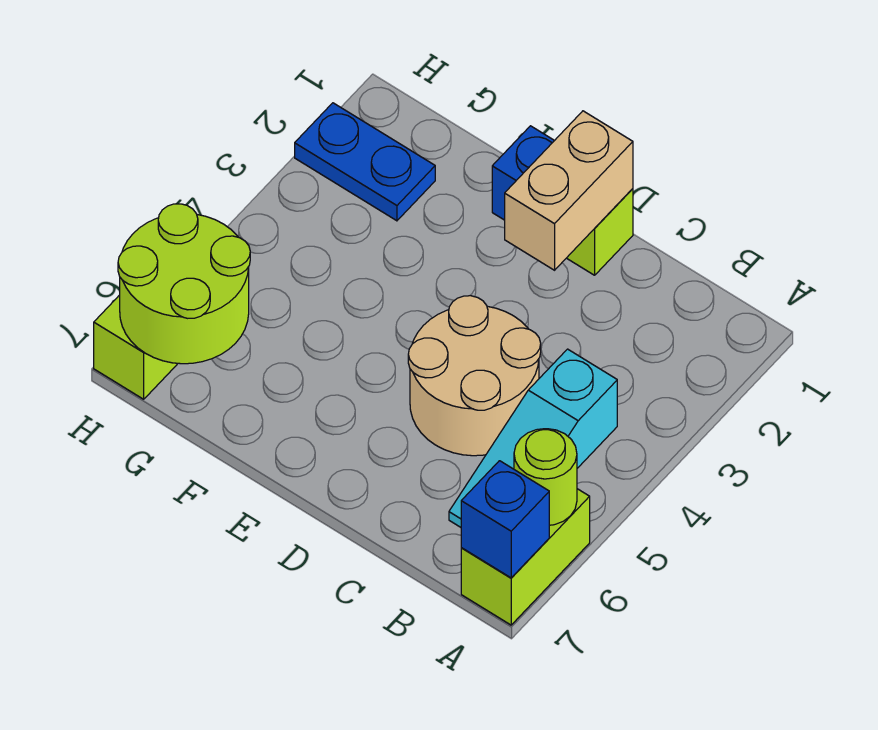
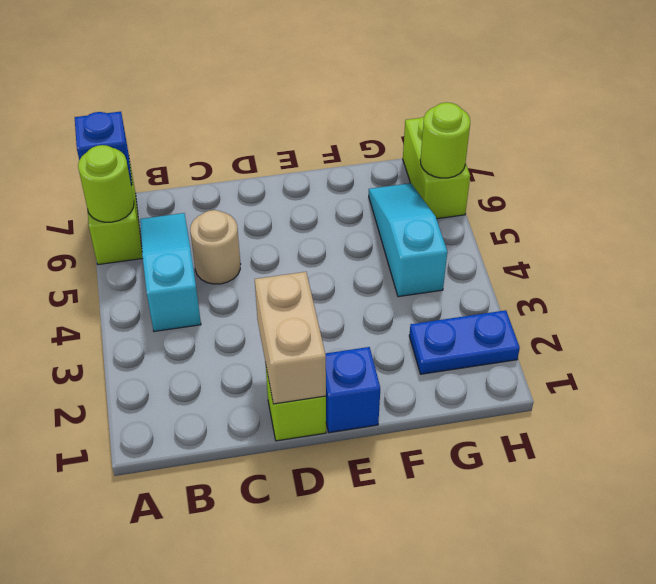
tan round brick C4:D5 level 1 -> tan round brick C5 level 1
none -> cyan slope G4:G6 level 1 top 4
lime round brick G6:H7 level 2 -> lime round brick H6 level 2

